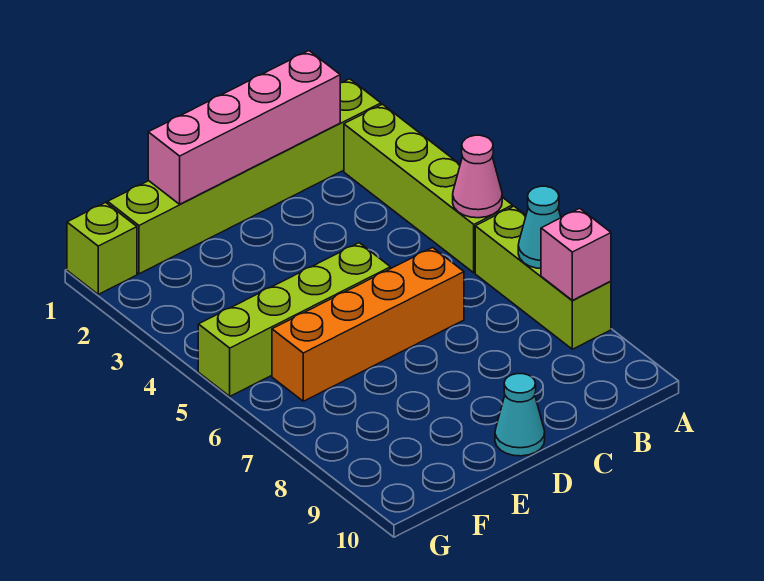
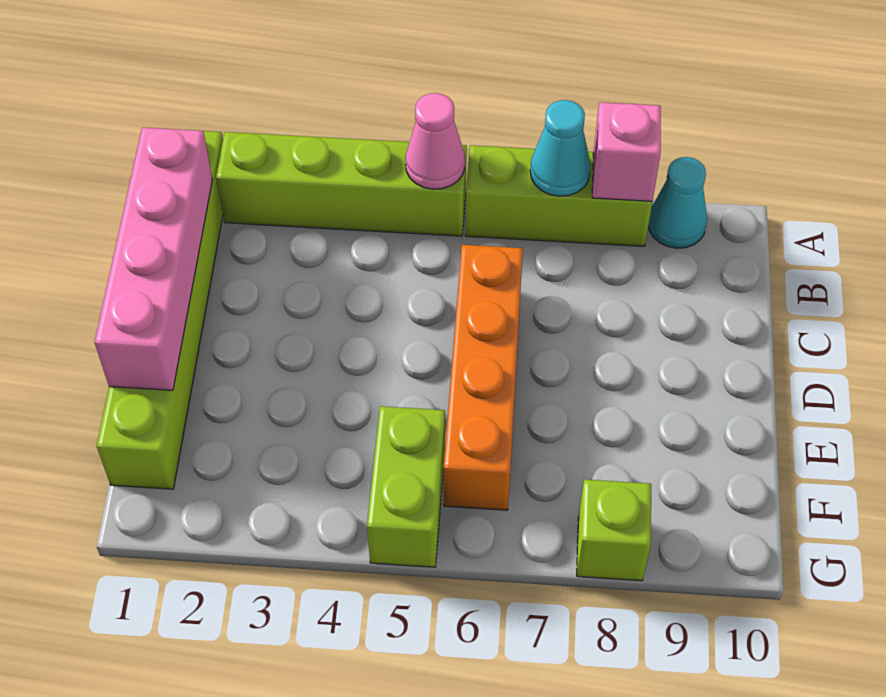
lime brick D5:G5 level 1 -> lime brick F5:G5 level 1
cyan cone D10 level 1 -> cyan cone A9 level 1
lime brick G1 level 1 -> lime brick G8 level 1

